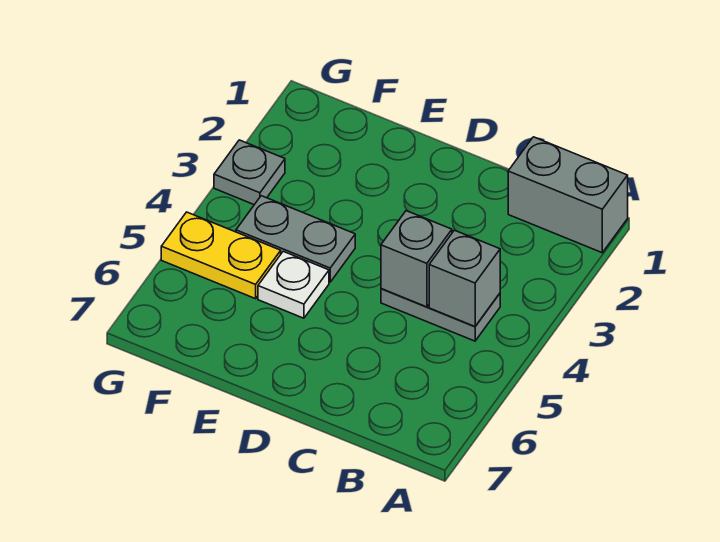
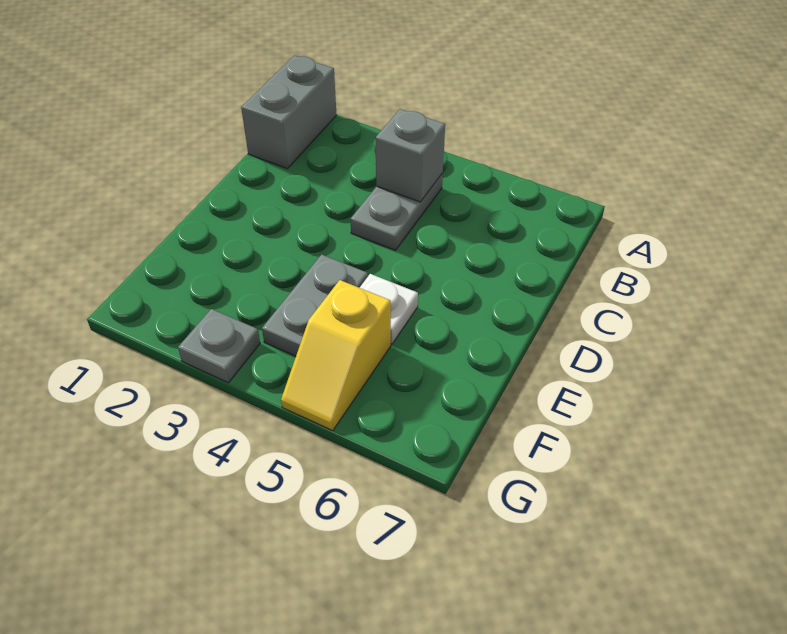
grey brick C4 level 2 -> none
yellow plate F5:G5 level 1 -> yellow slope F5:G5 level 1 top F

